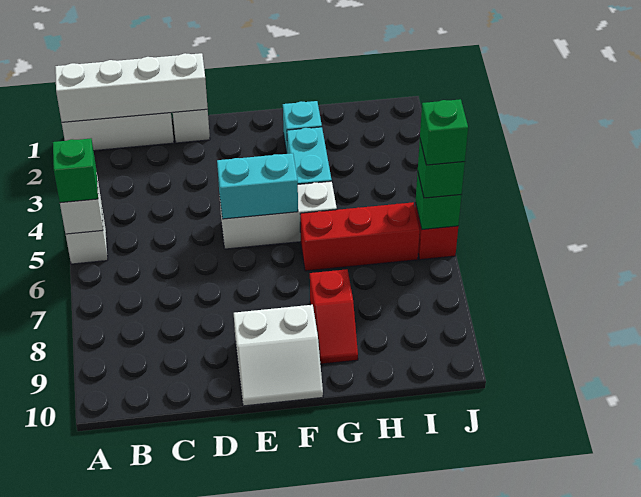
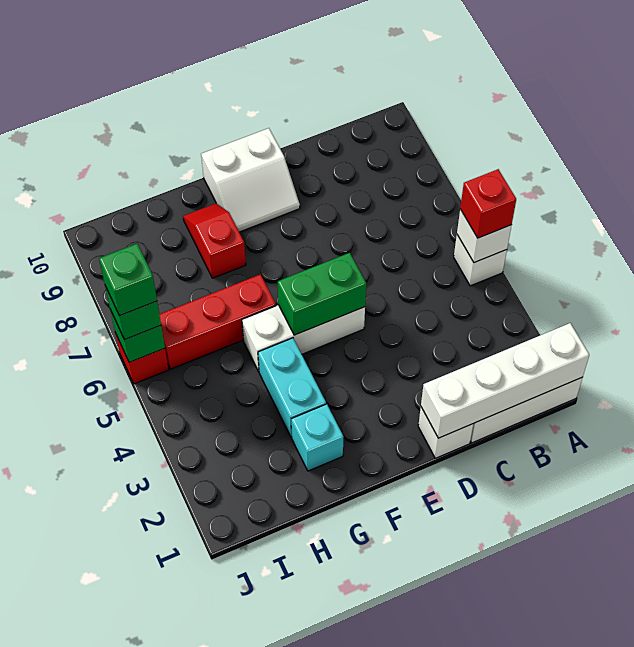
green brick A5 level 3 -> red brick A5 level 3
cyan brick E5:F5 level 2 -> green brick E5:F5 level 2
white slope E9:F10 level 1 top 9 -> white slope E9:F10 level 1 top 10

